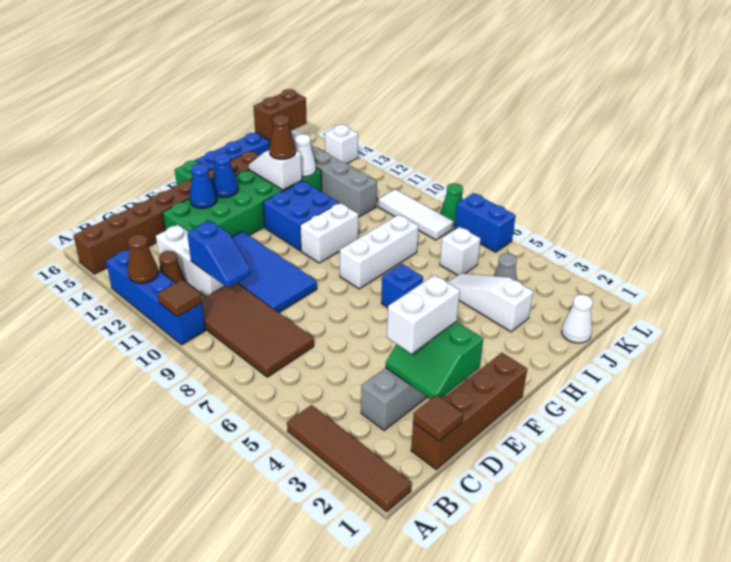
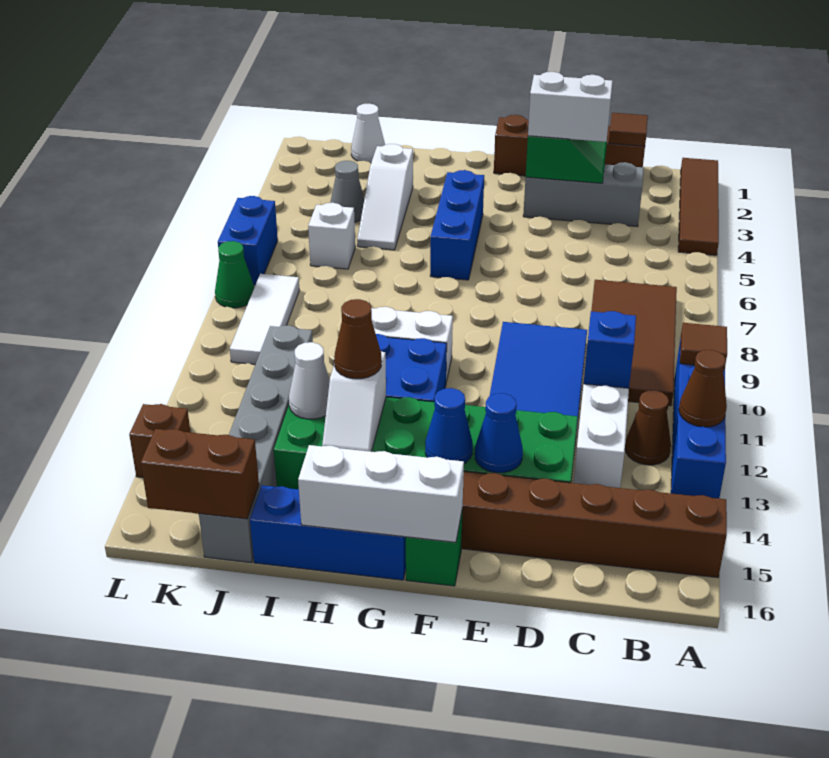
blue brick G6 level 1 -> blue brick G4:G6 level 1
white brick G8:I8 level 1 -> white brick F16:H16 level 2
white brick L14 level 1 -> brown brick L14 level 1

